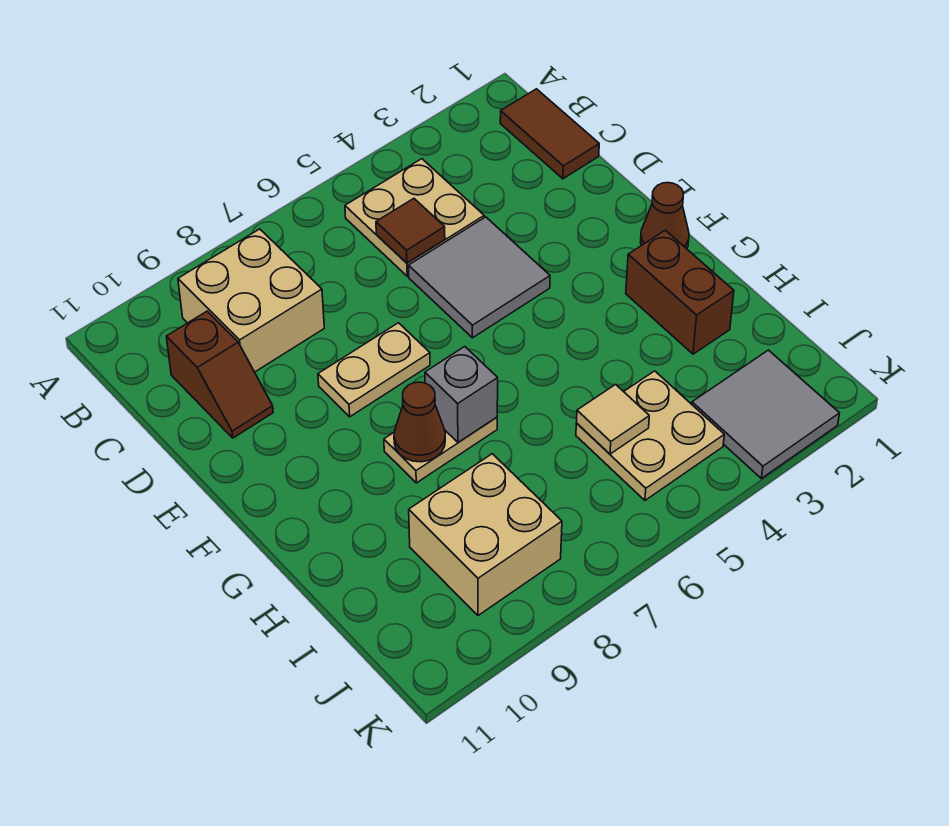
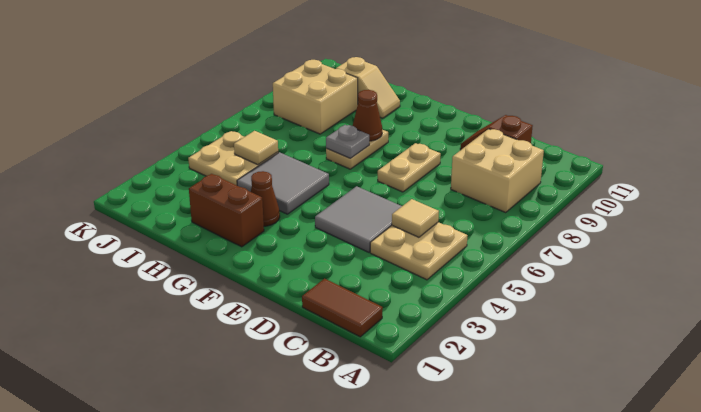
brown tile C5 level 2 -> tan tile C5 level 2
brown cone F1 level 1 -> brown cone G3 level 1
grey brick G7 level 2 -> grey plate G7 level 2
none -> tan slope H10:I10 level 1 top I
grey tile J2:K3 level 1 -> grey tile G4:H5 level 1

